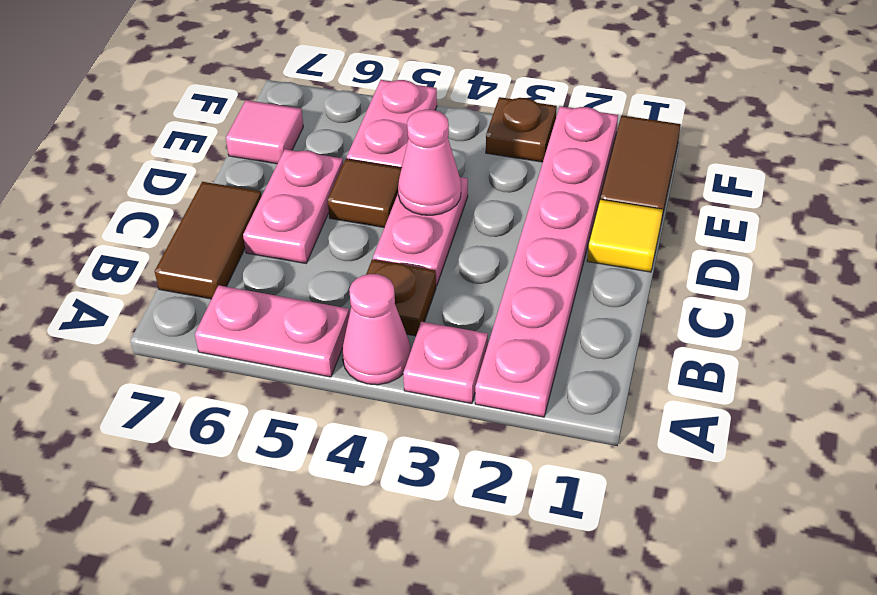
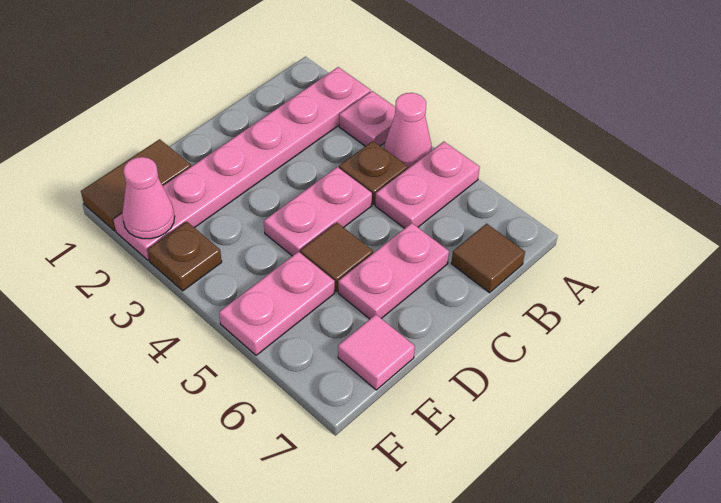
pink plate A5:A6 level 1 -> pink plate A5:B5 level 1
brown tile B7:C7 level 1 -> brown tile B7 level 1
yellow tile D1 level 1 -> none
pink cone D4 level 2 -> pink cone F2 level 2

